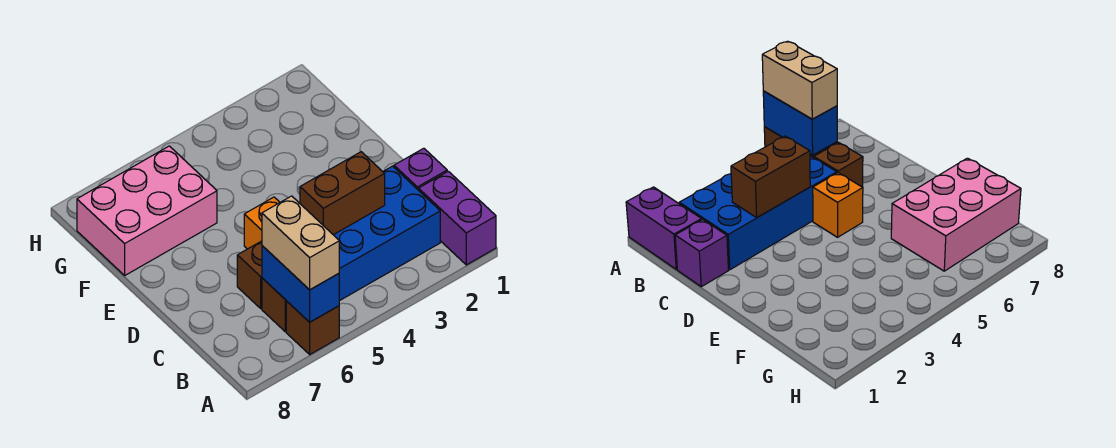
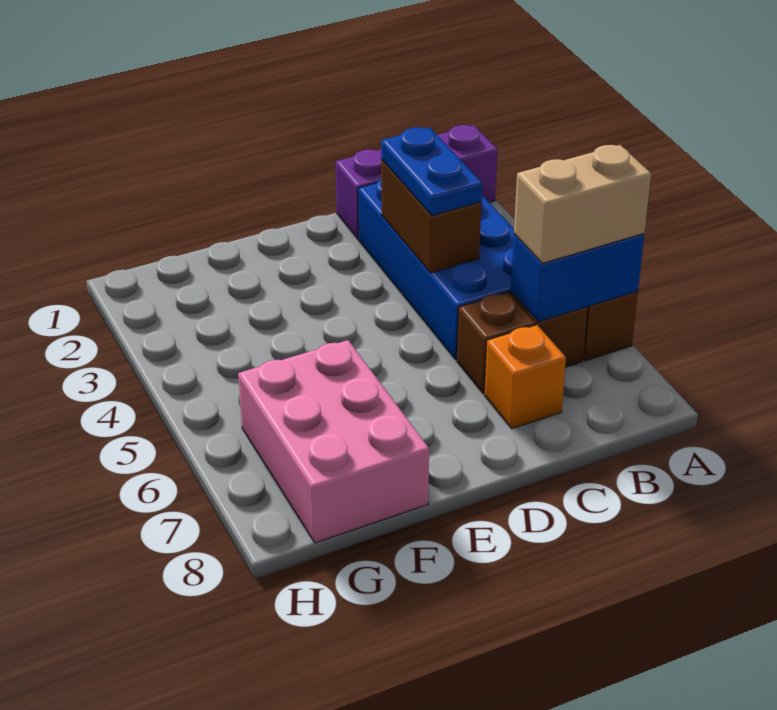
none -> blue plate C3:C4 level 3
orange brick D5 level 1 -> orange brick C7 level 1

